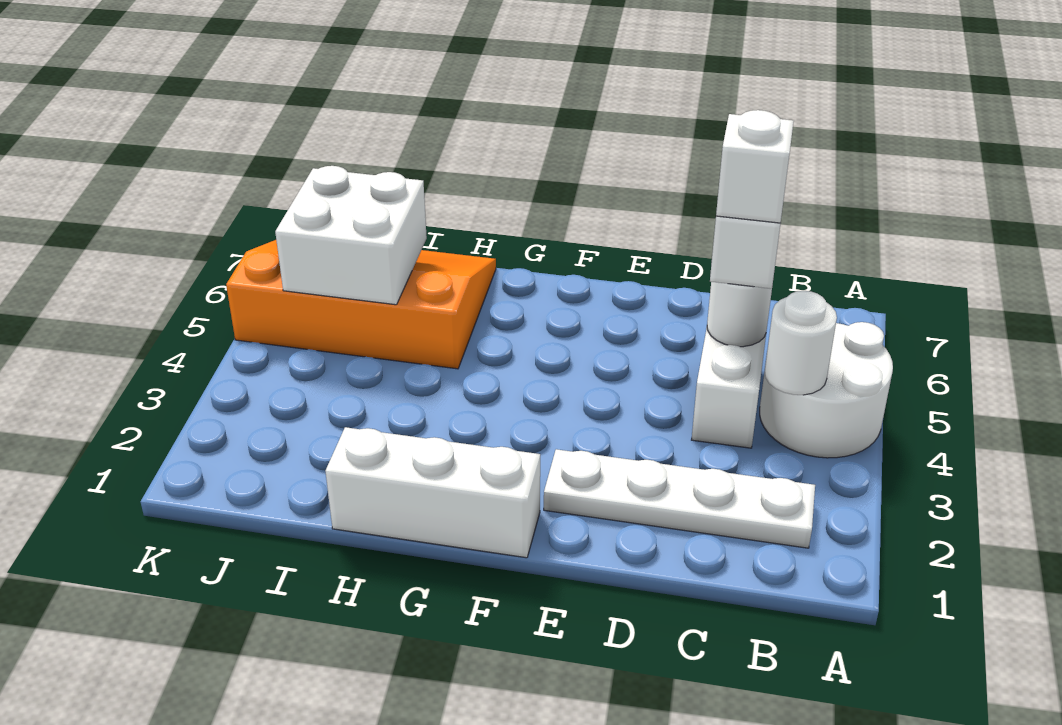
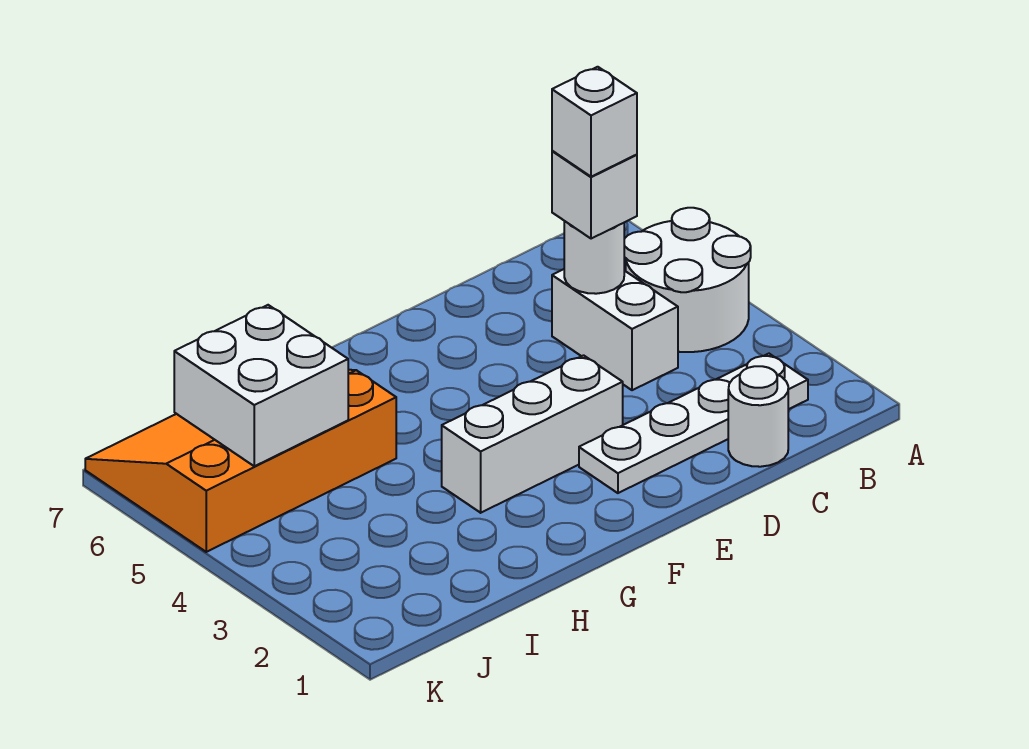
white round brick B4 level 2 -> white round brick C1 level 1
white brick F1:H1 level 1 -> white brick E3:G3 level 1

